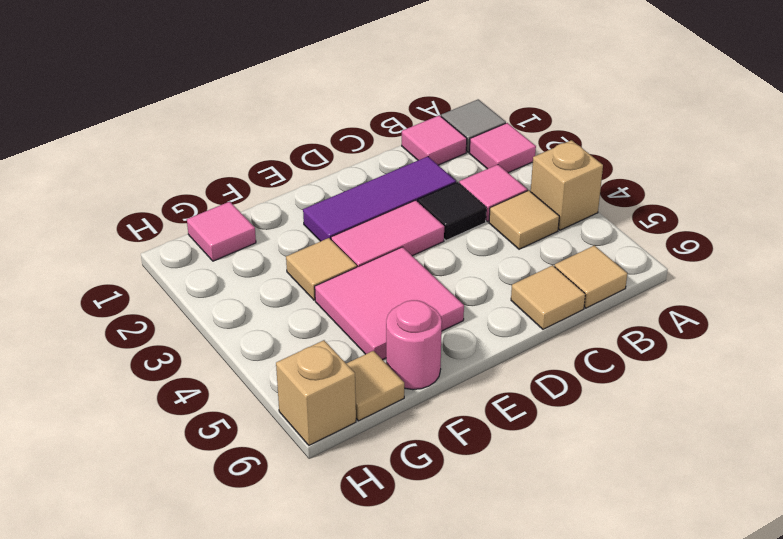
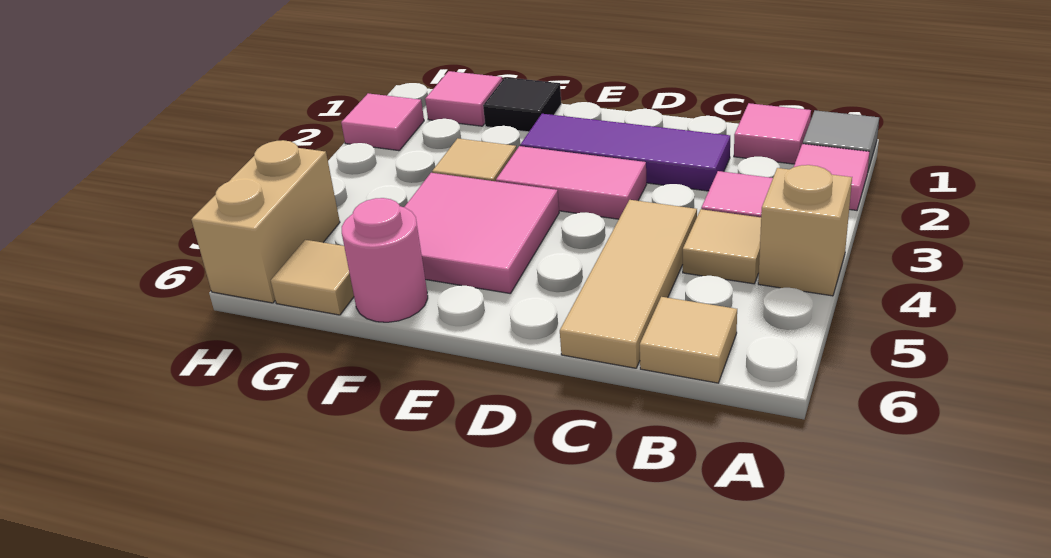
black tile C3 level 1 -> black tile F1 level 1
tan tile C6 level 1 -> tan tile C4:C6 level 1
none -> pink tile H2 level 1
tan brick H6 level 1 -> tan brick H5:H6 level 1

